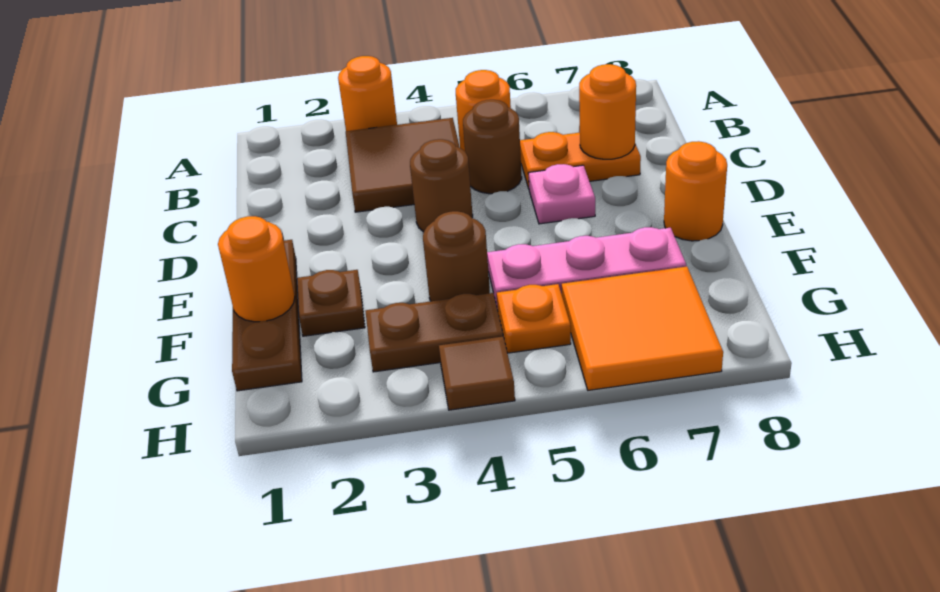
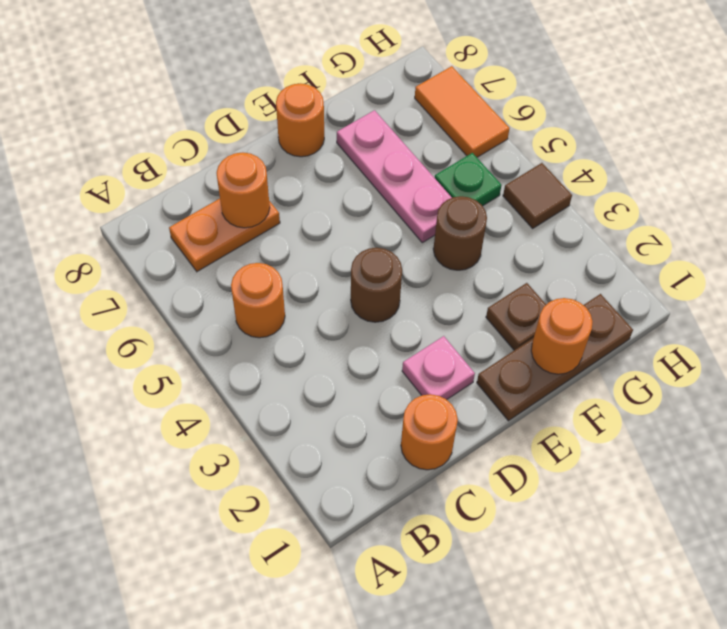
orange round brick A3 level 1 -> orange round brick C1 level 1
brown tile B3:C4 level 1 -> none
brown round brick C5 level 1 -> none
orange plate C6:C7 level 1 -> orange plate B7:C7 level 1
pink plate D6 level 1 -> pink plate D2 level 1
brown plate G3:G4 level 1 -> none
orange plate G5 level 1 -> green plate G5 level 1
orange tile G6:H7 level 1 -> orange tile H6:H7 level 1

